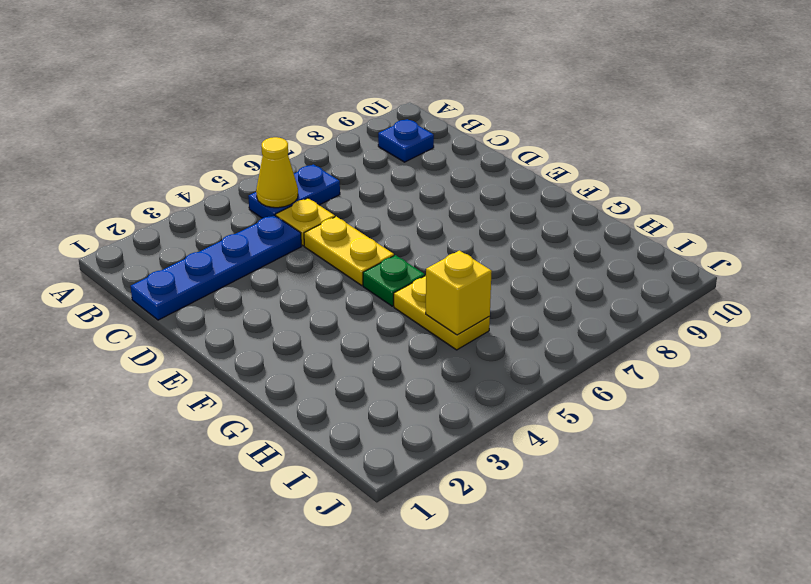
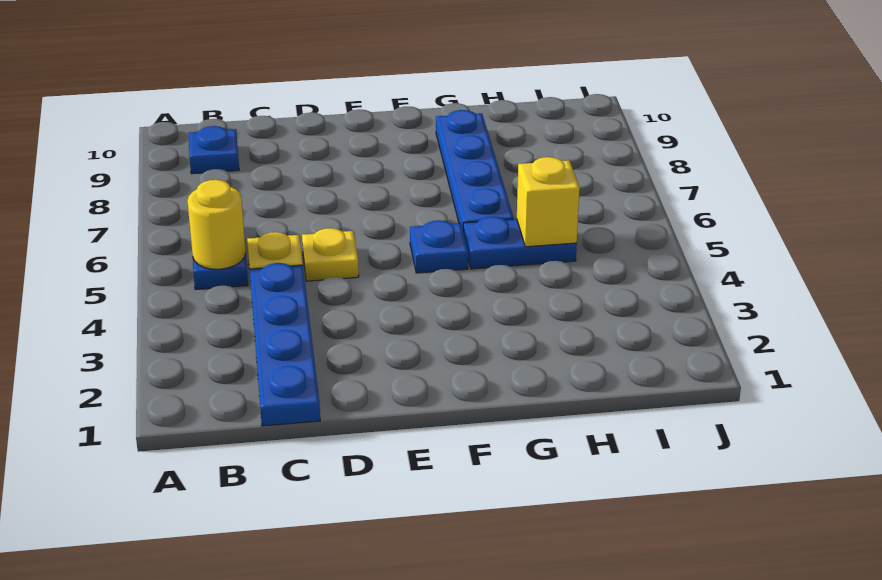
yellow cone B5 level 2 -> yellow round brick B5 level 2
yellow plate D5:E5 level 1 -> yellow plate D5 level 1
green plate F5 level 1 -> blue plate F5 level 1
yellow plate G5:H5 level 1 -> blue plate G5:H5 level 1
none -> blue plate G6:G9 level 1

